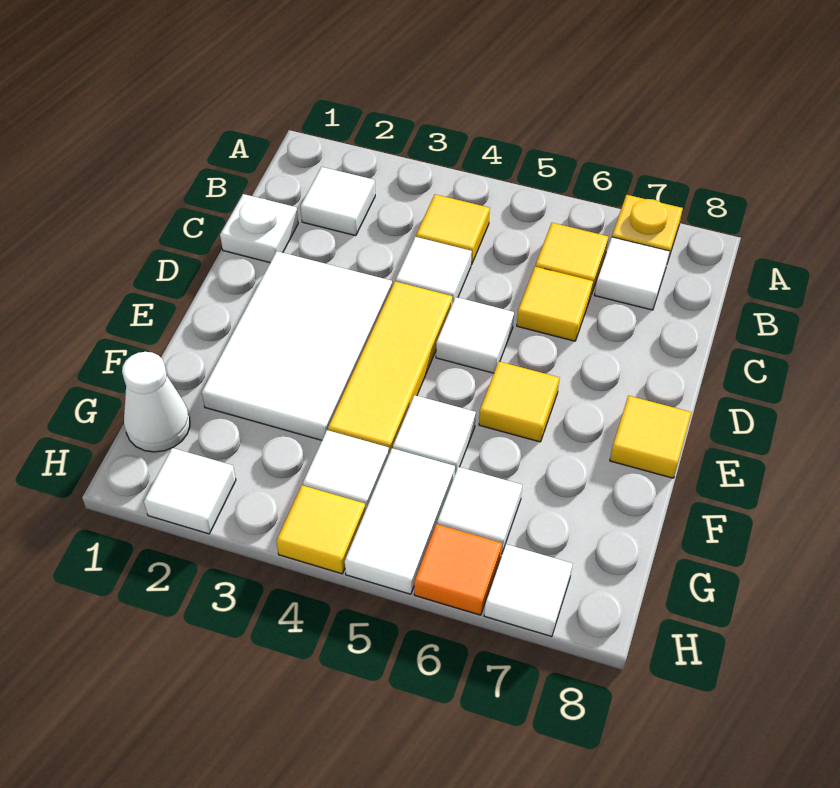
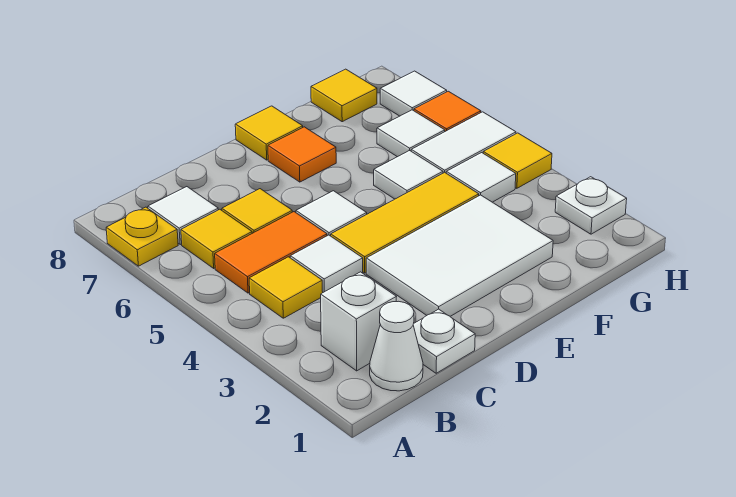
white tile B2 level 1 -> white brick B2 level 1
none -> orange tile B5:C5 level 1
yellow tile E6 level 1 -> yellow tile G8 level 1
none -> orange tile E7 level 1
white cone G1 level 1 -> white cone B1 level 1
white tile H2 level 1 -> white plate H2 level 1

